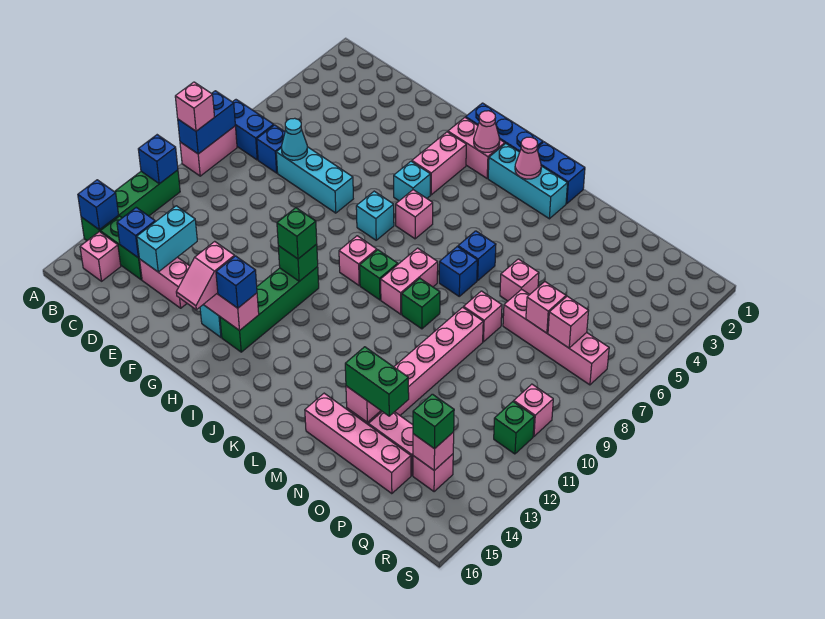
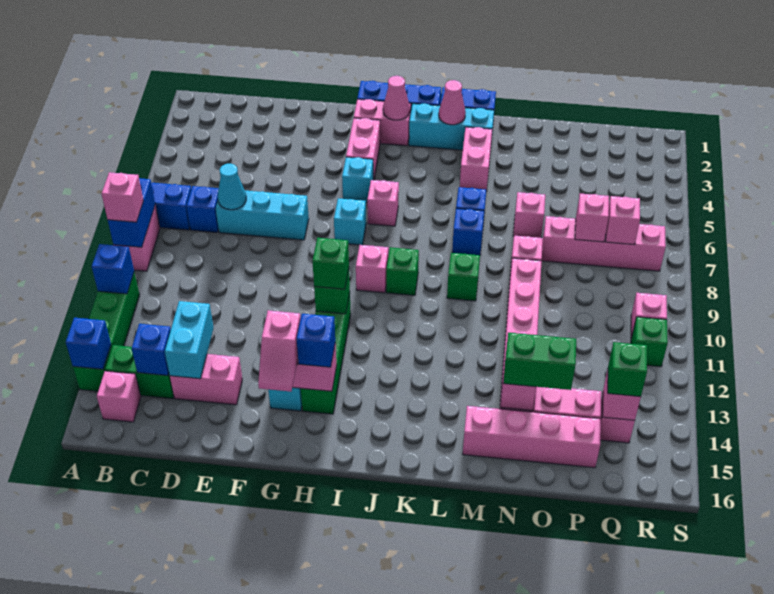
pink brick K8:K9 level 1 -> pink brick L3:L4 level 1

